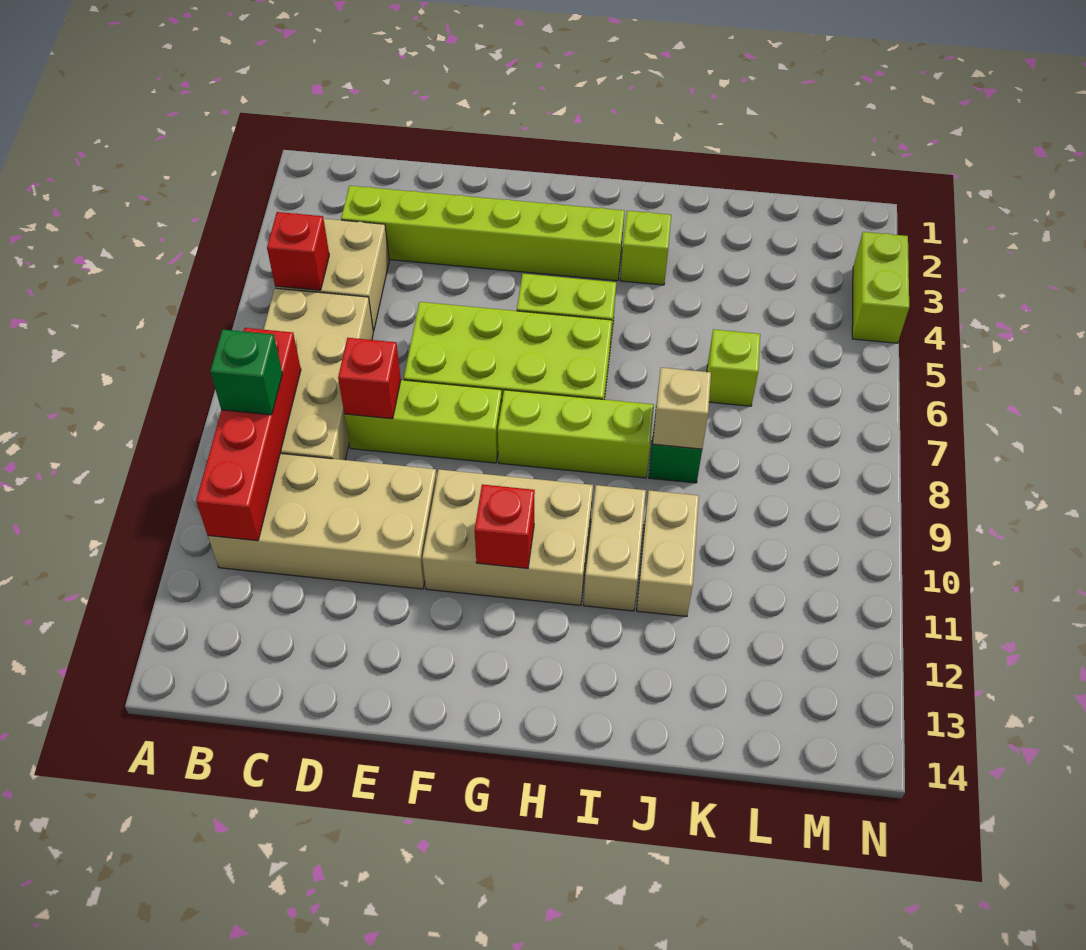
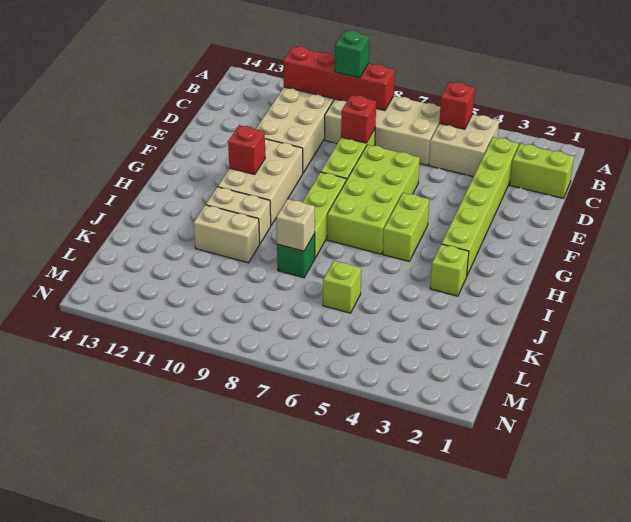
lime brick N3:N4 level 1 -> lime brick C1:C2 level 1

